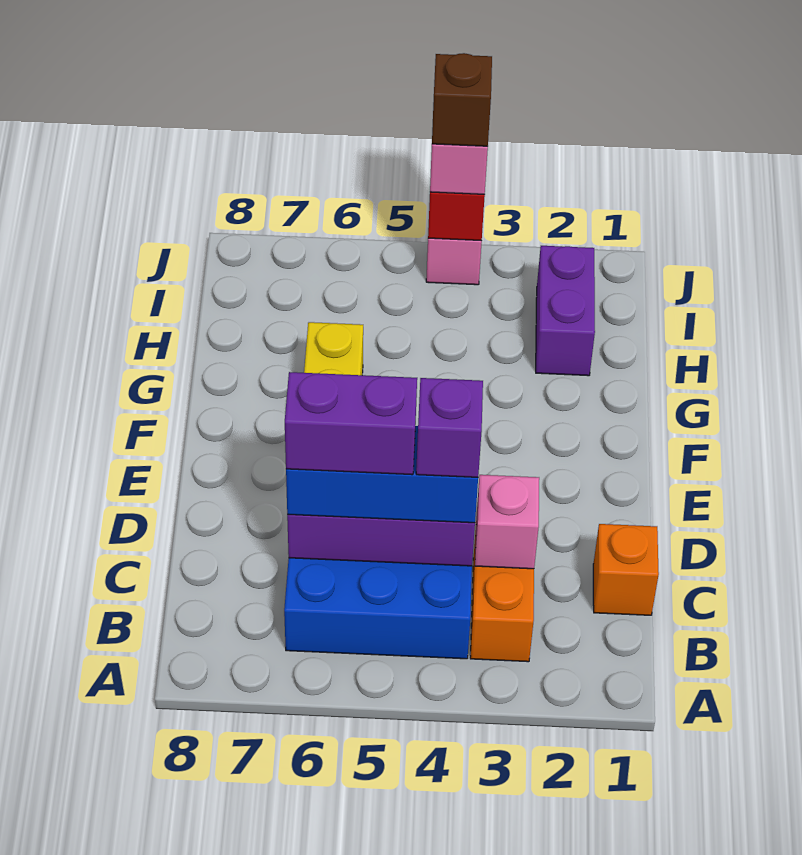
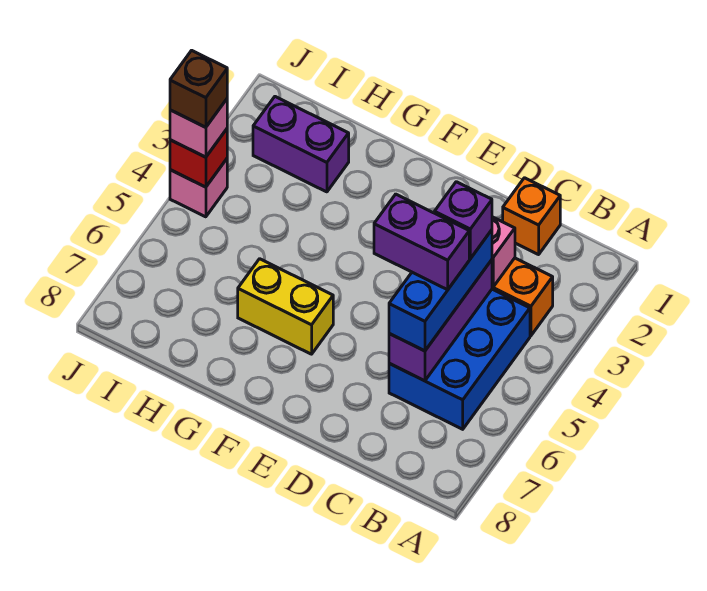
purple brick C5:C6 level 4 -> purple brick C5:D5 level 4

